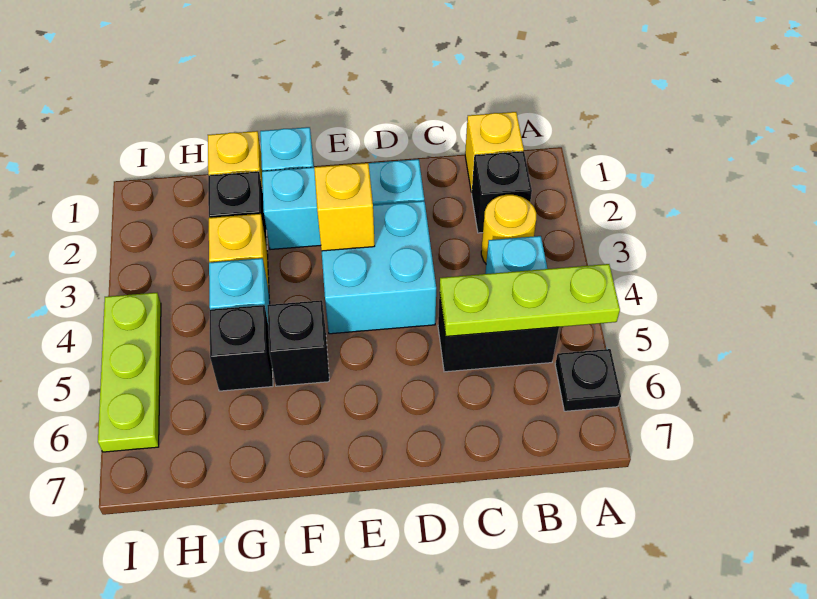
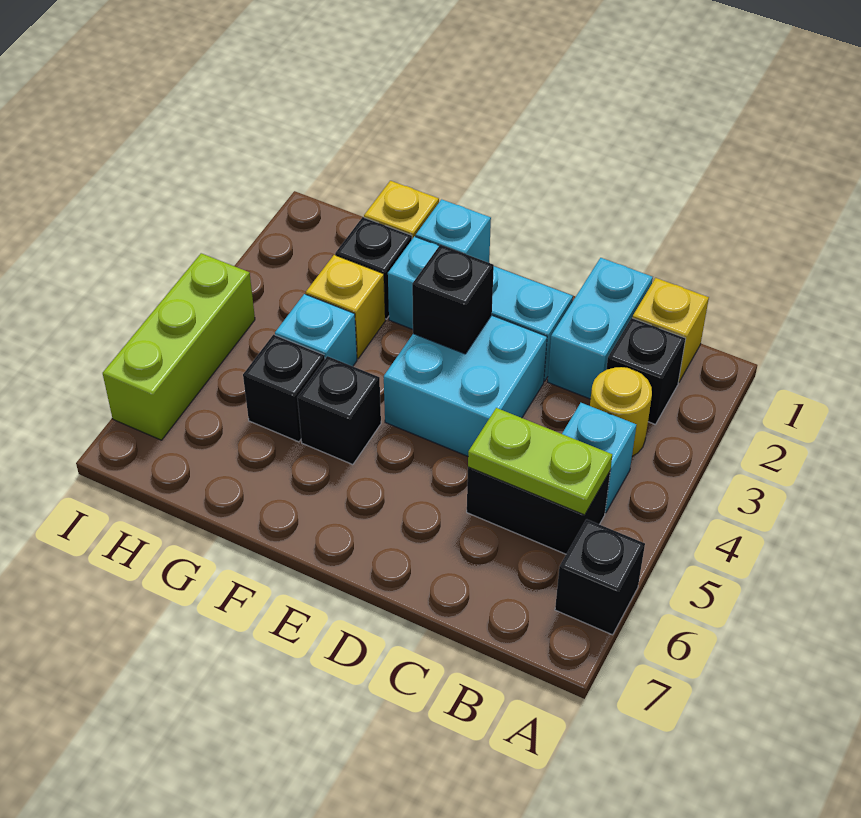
lime plate A5:C5 level 2 -> lime plate B5:C5 level 2
black plate A6 level 1 -> black brick A6 level 1
none -> cyan brick C1:C2 level 1
yellow brick E3 level 2 -> black brick E3 level 2
lime plate I4:I6 level 1 -> lime brick I4:I6 level 1

